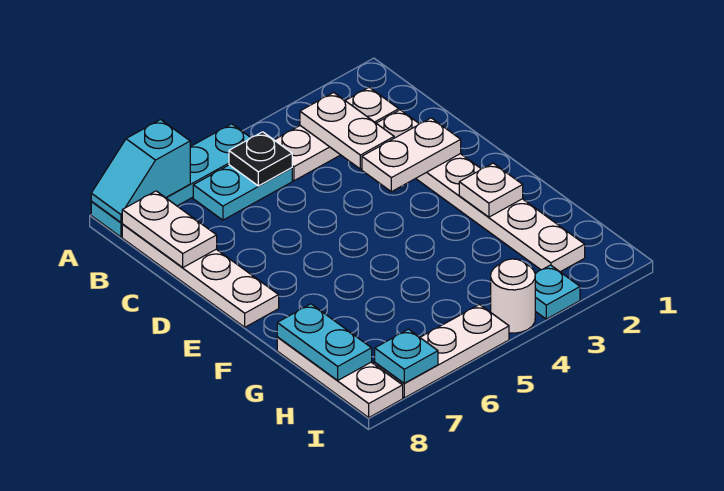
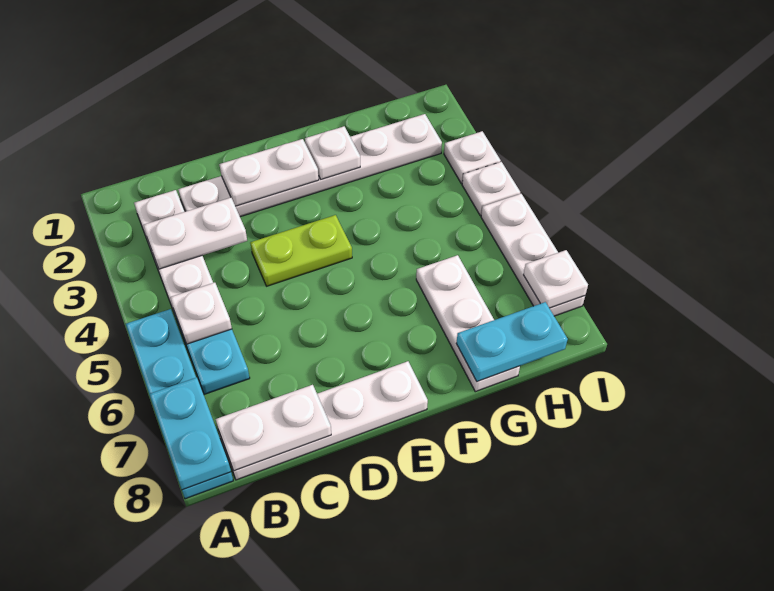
cyan slope A7:A8 level 2 top 7 -> cyan plate A7:A8 level 2
black plate B5 level 2 -> white plate B5 level 2
white plate D2:D3 level 2 -> white plate D2:E2 level 2
none -> lime plate D4:E4 level 1
white plate G8:I8 level 1 -> white plate G6:G8 level 1
cyan plate I3 level 1 -> white plate I3 level 1
white round brick I4 level 1 -> white plate I4 level 1
cyan plate I7 level 2 -> white plate I7 level 2

